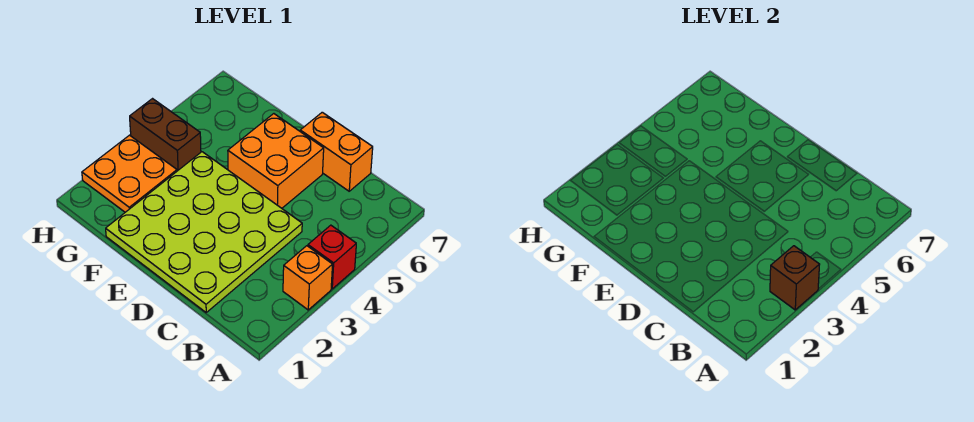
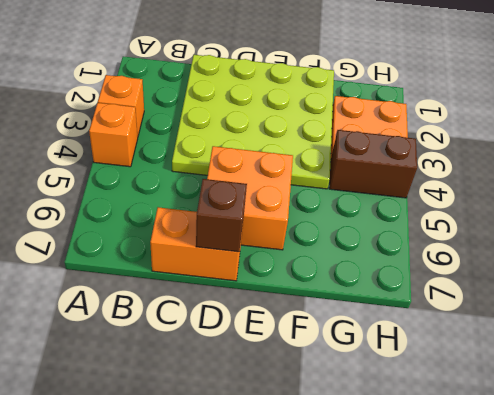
brown brick A3 level 2 -> brown brick D7 level 2
red brick A4 level 1 -> orange brick A4 level 1

